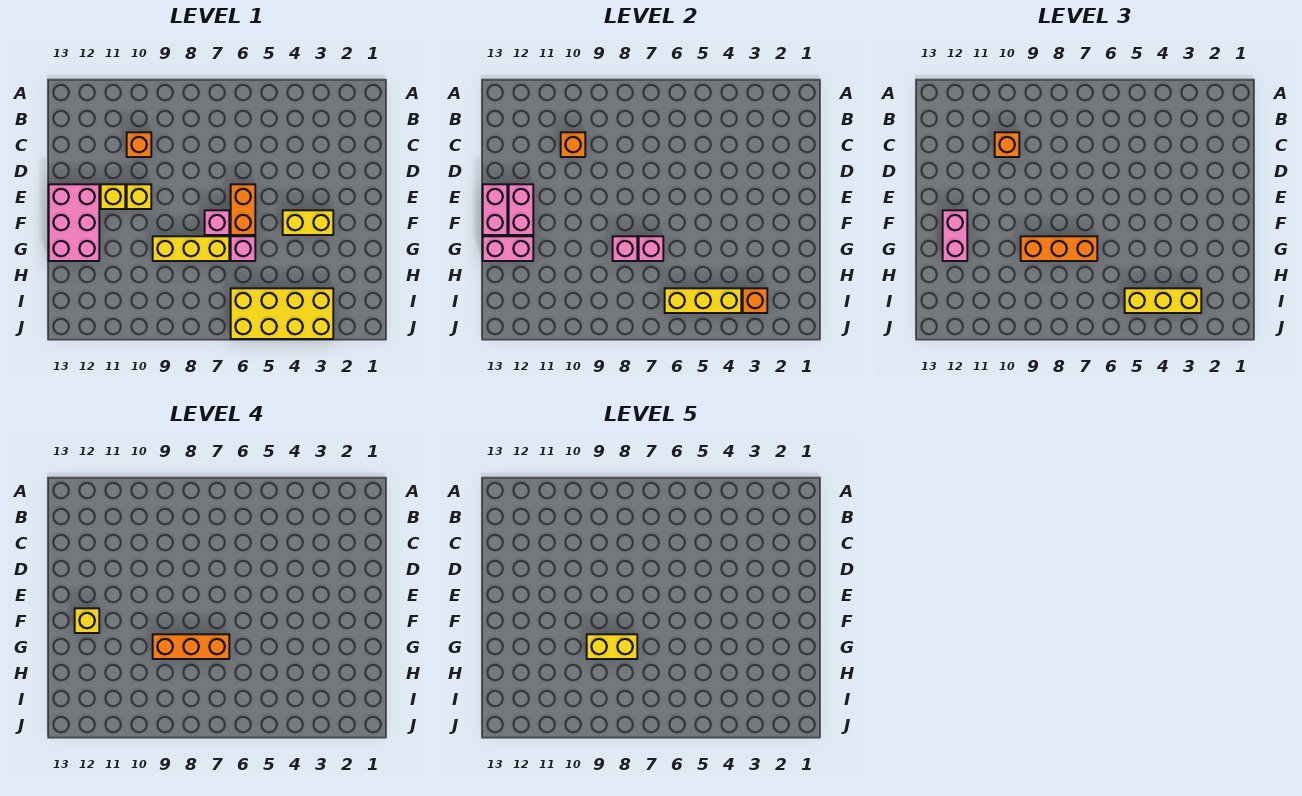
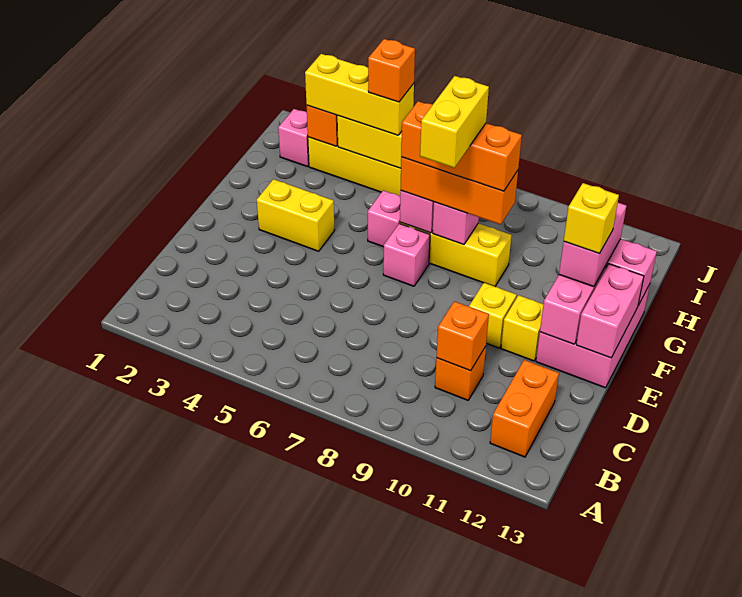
orange brick C10 level 3 -> orange brick I5 level 4
orange brick E6:F6 level 1 -> orange brick B12:C12 level 1
yellow brick G8:G9 level 5 -> yellow brick F8:G8 level 5
none -> pink brick I2 level 1

